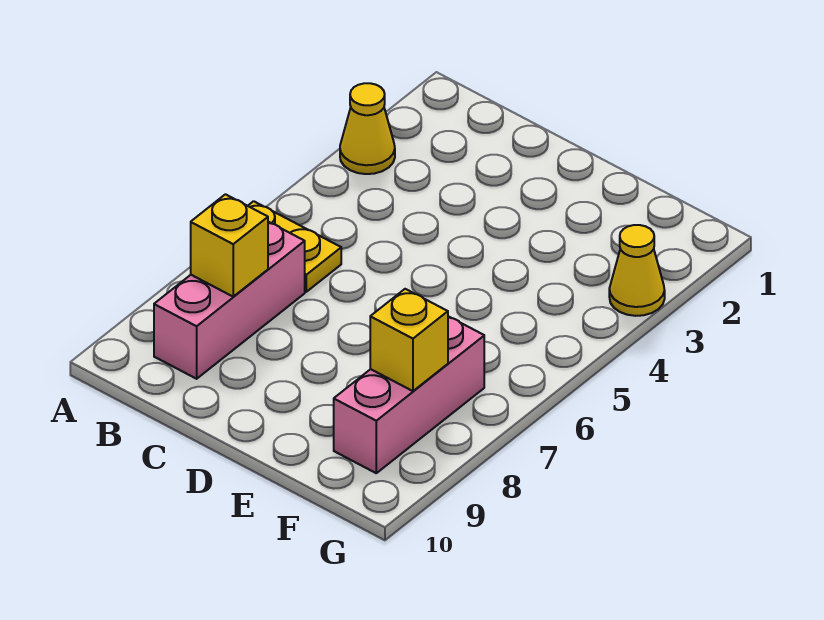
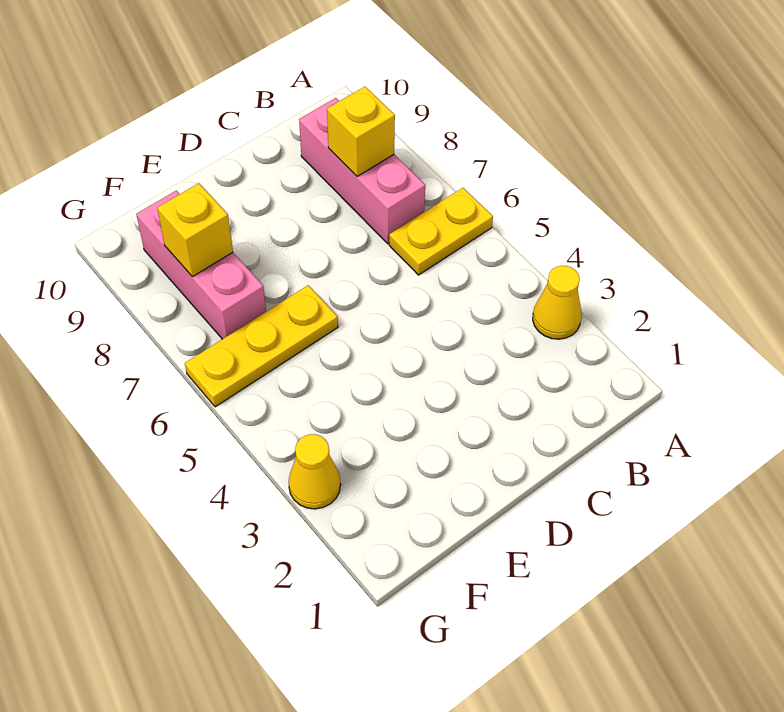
none -> yellow plate E6:G6 level 1

